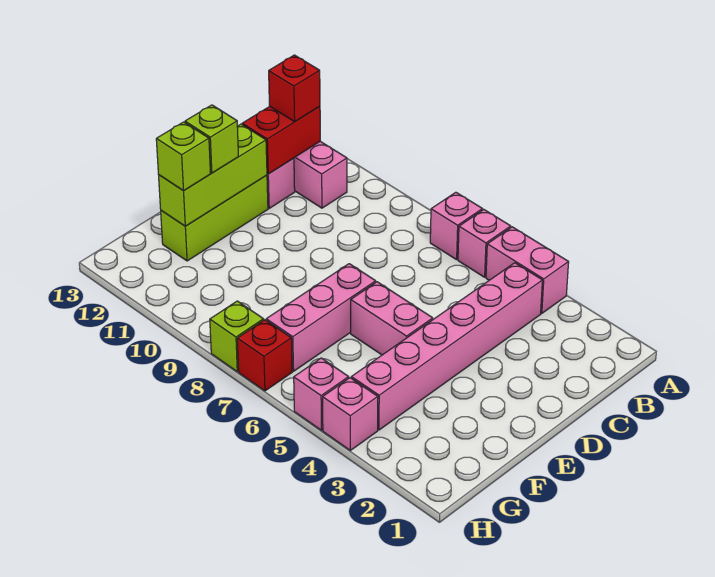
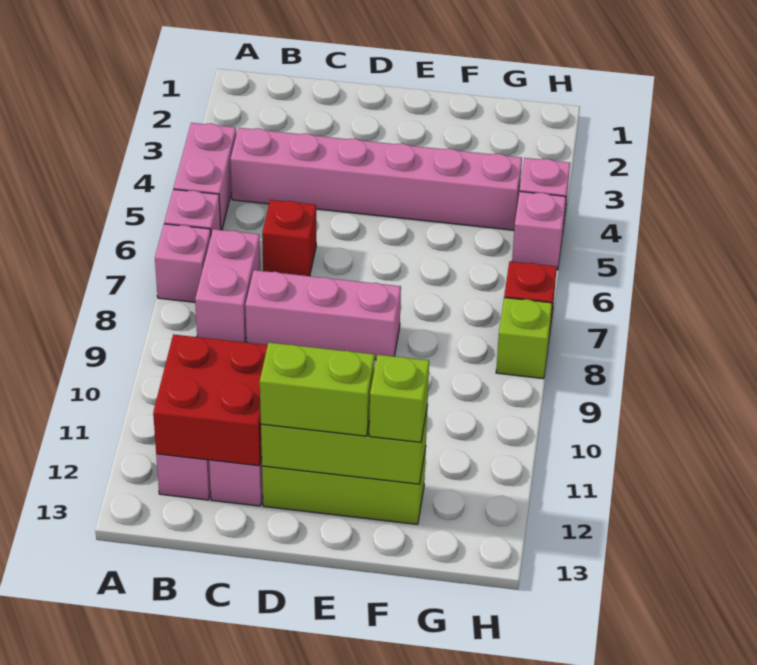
red brick B12:C12 level 2 -> red brick B11:C12 level 2
red brick B12 level 3 -> red brick C6 level 1
pink brick E5:E6 level 1 -> pink brick B7:B8 level 1
pink brick E7:G7 level 1 -> pink brick C8:E8 level 1
lime brick E12 level 3 -> lime brick D12:E12 level 3

